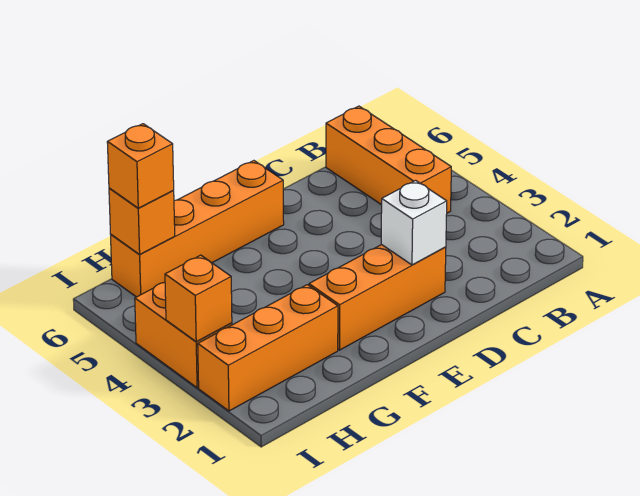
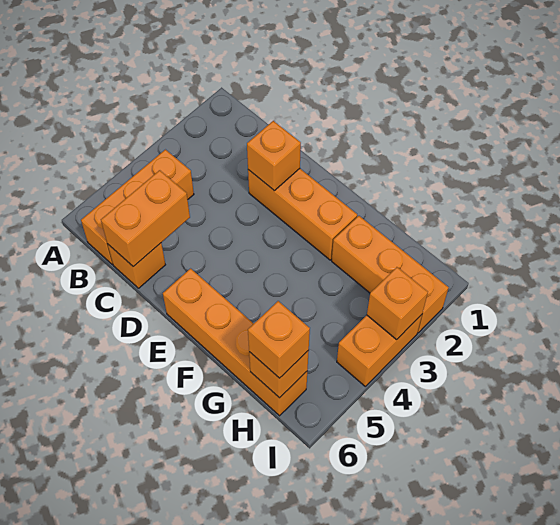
none -> orange brick C5:C6 level 2
none -> orange brick C6 level 1
white brick D2 level 2 -> orange brick D2 level 2

